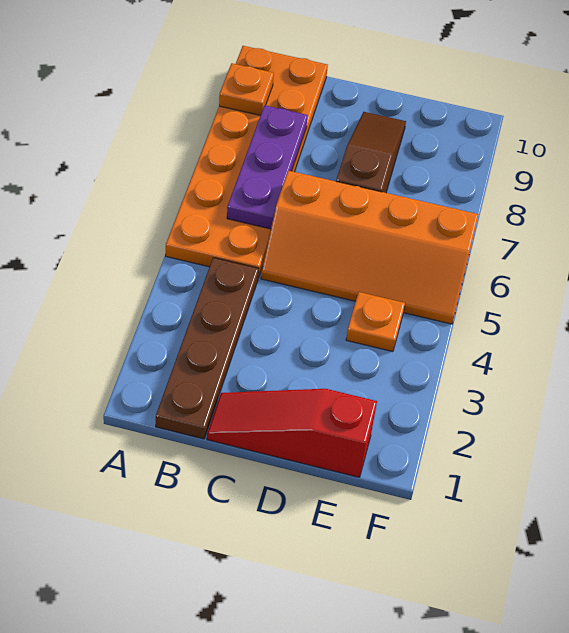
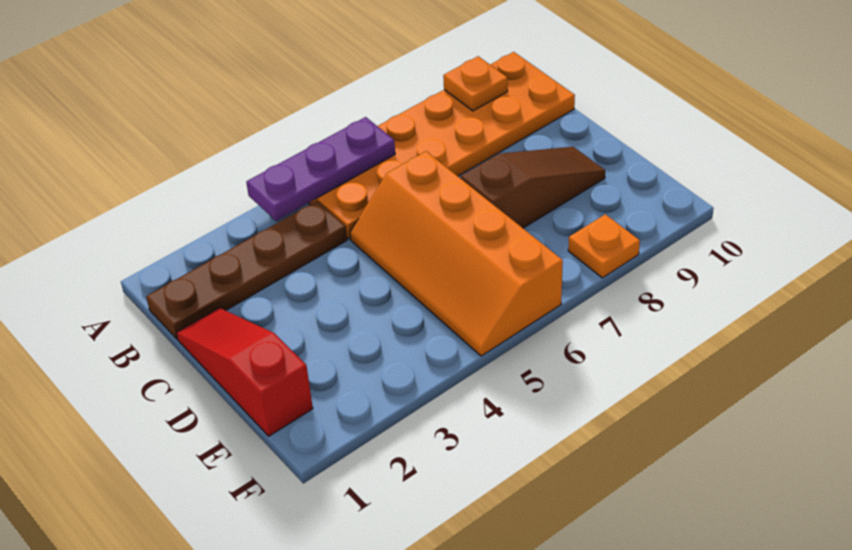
purple plate B6:B8 level 2 -> purple plate A4:A6 level 2
orange plate E4 level 1 -> orange plate F8 level 1

